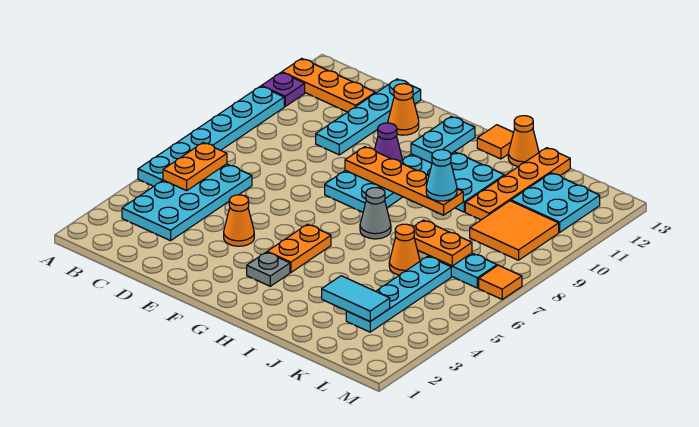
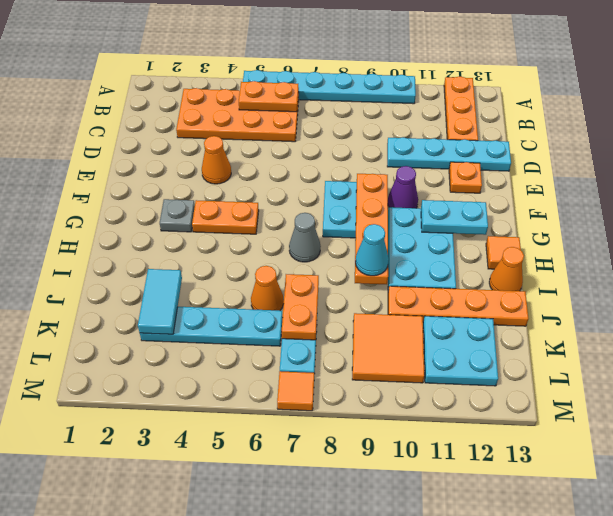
purple plate A11 level 1 -> none
cyan plate B3:C6 level 1 -> orange plate B3:C6 level 1
orange cone E12 level 1 -> orange plate E12 level 1

